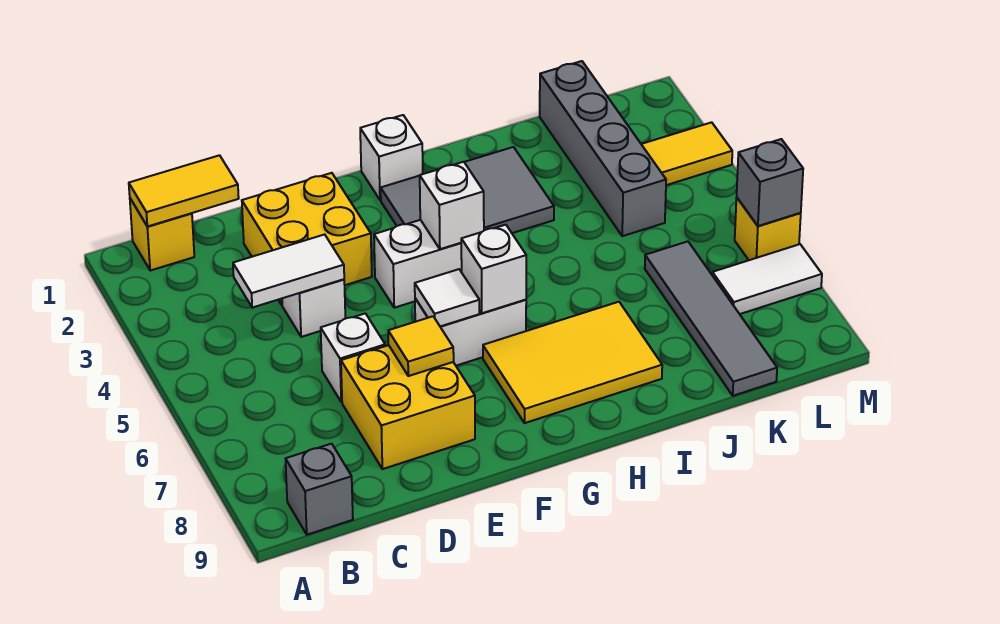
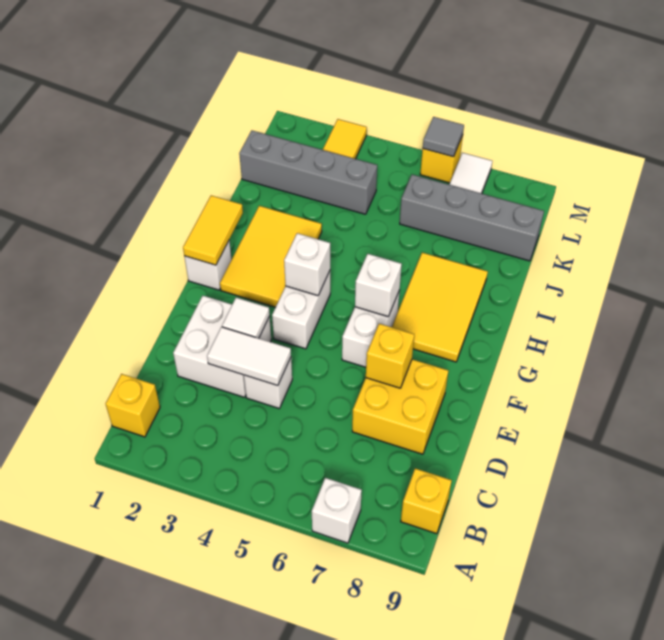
yellow tile B1:C1 level 2 -> yellow tile G1:H1 level 2
grey brick B9 level 1 -> yellow brick B9 level 1
white tile C4:D4 level 2 -> white tile D3:D4 level 2
yellow brick D2:E3 level 1 -> white brick D2:E3 level 1
white brick D6 level 1 -> white brick A7 level 1
yellow tile E7 level 2 -> yellow brick E7 level 2
white tile F6 level 2 -> white tile E3 level 2
grey tile G2:I3 level 1 -> yellow tile G2:I3 level 1
grey tile K6:K9 level 1 -> grey brick K6:K9 level 1
grey brick M6 level 2 -> grey tile M6 level 2

